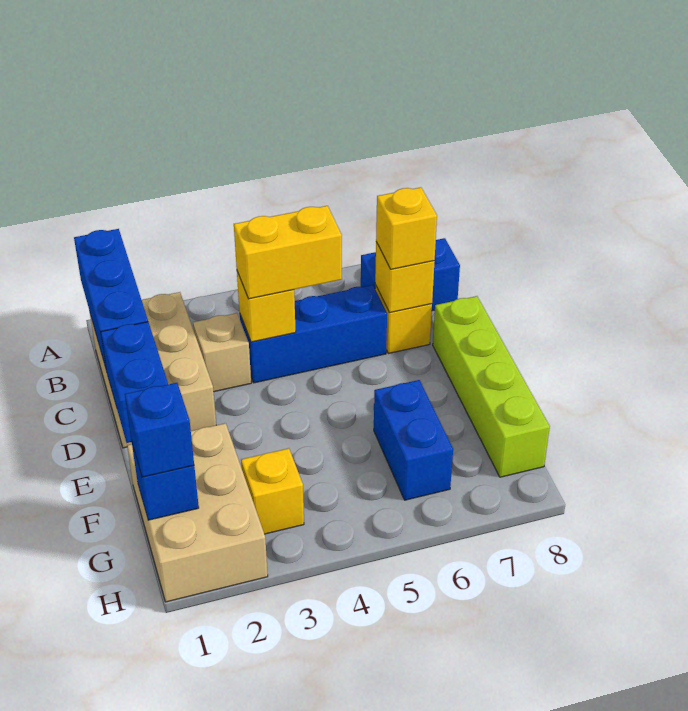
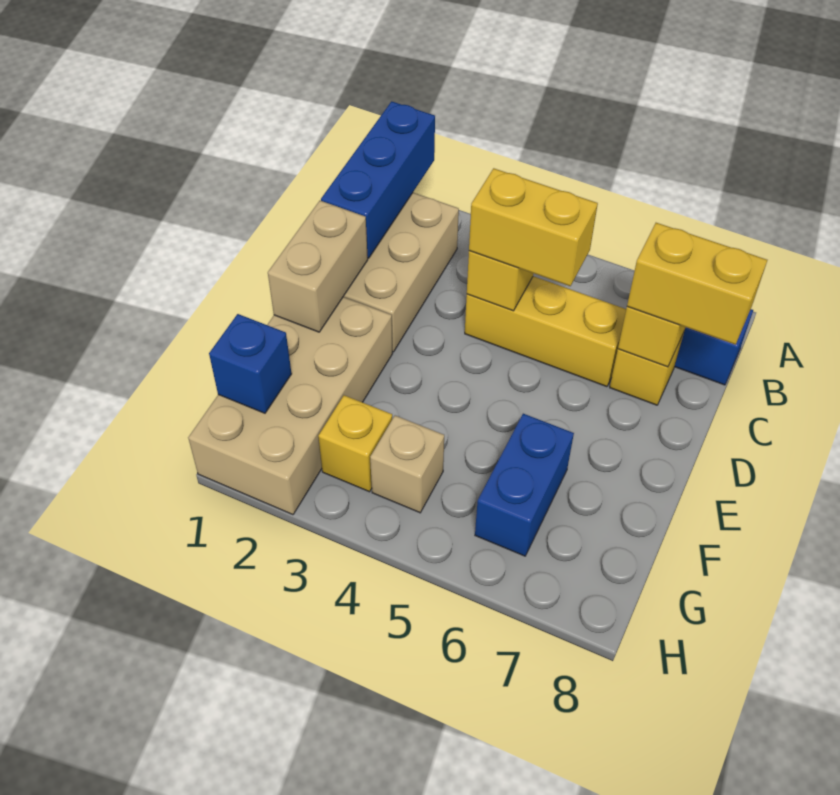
tan brick C3 level 1 -> tan brick G4 level 1
blue brick C4:C6 level 1 -> yellow brick C4:C6 level 1
yellow brick C7 level 3 -> yellow brick C7:C8 level 3
blue brick D1:E1 level 2 -> tan brick D1:E1 level 2
lime brick D8:G8 level 1 -> none
tan brick F1:H2 level 1 -> tan brick E1:H2 level 1
blue brick G1 level 3 -> none

